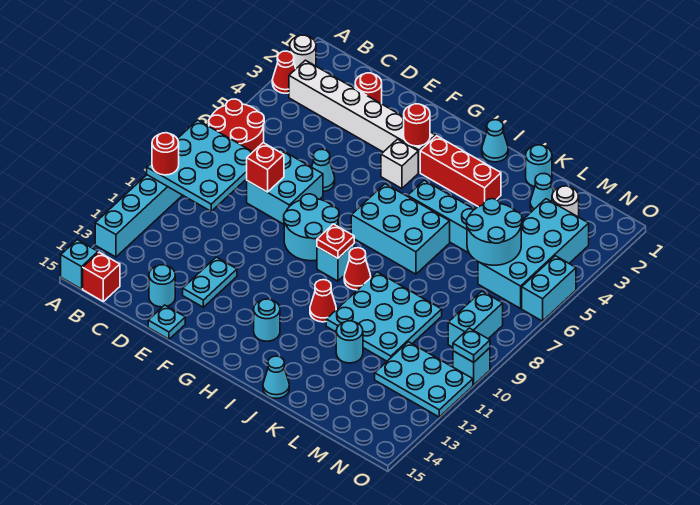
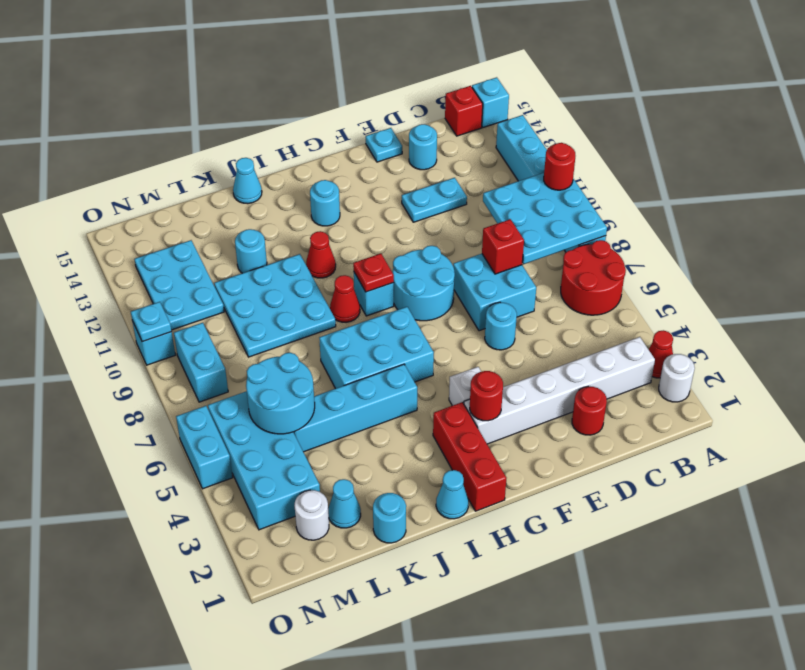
cyan cone E6 level 1 -> cyan round brick E6 level 1
cyan plate E12:E13 level 1 -> cyan plate D12:E12 level 1
red brick H3:J3 level 1 -> red brick H1:H3 level 1
cyan plate M11:O12 level 1 -> cyan plate M11:N13 level 1

